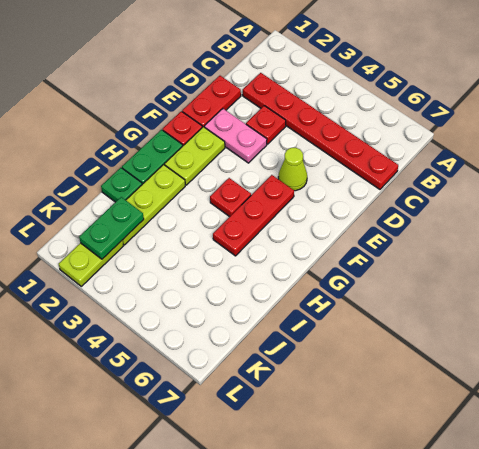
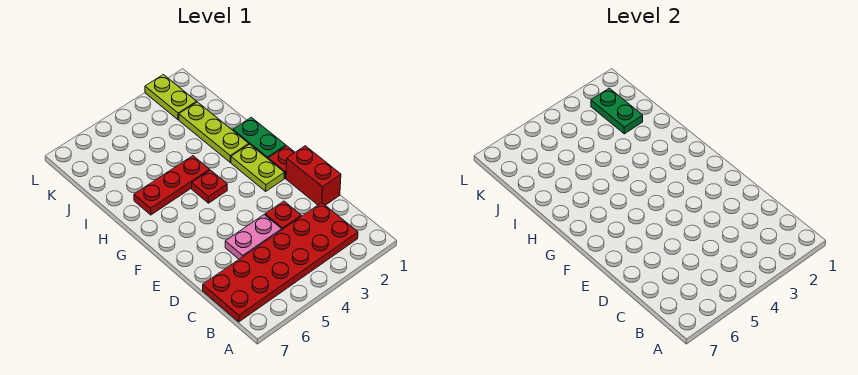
red plate C2:C7 level 1 -> red plate B2:C7 level 1
red plate D1:E1 level 1 -> red brick D1:E1 level 1
pink plate E2:E3 level 1 -> pink plate D4:D5 level 1
lime cone E5 level 1 -> none
red plate F5:H5 level 1 -> red plate H4:H6 level 1
green plate I1 level 1 -> none

